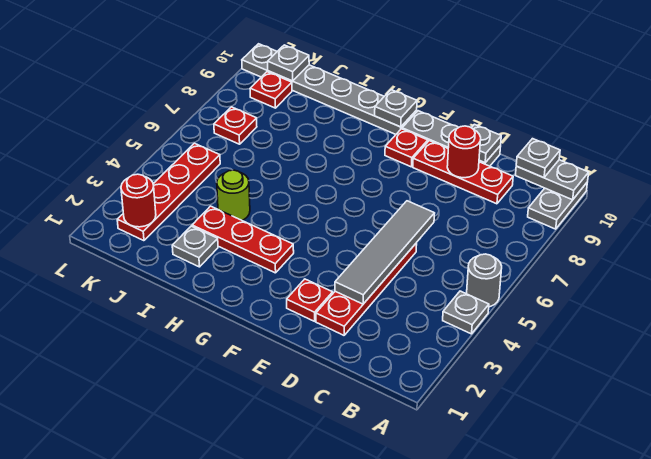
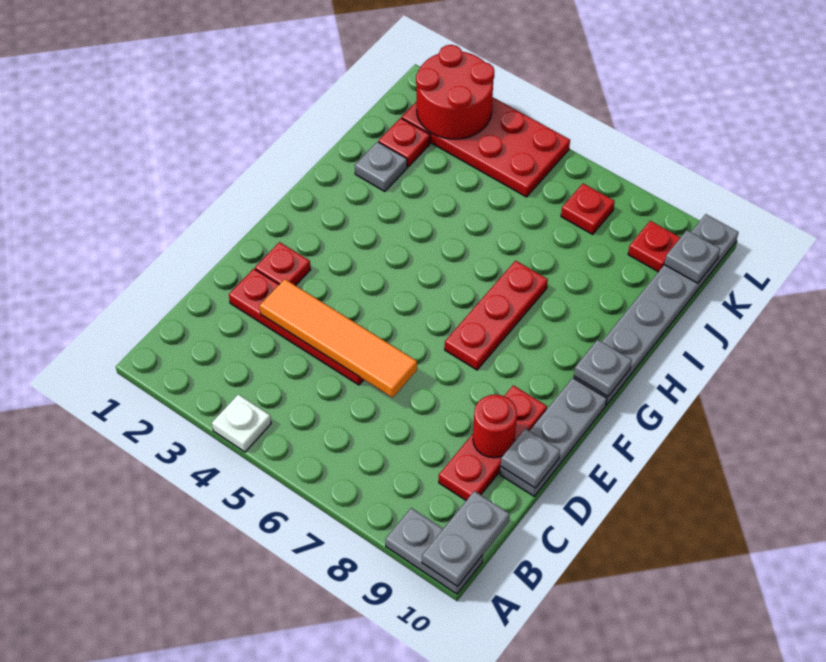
grey plate A4 level 1 -> white plate A4 level 1
grey round brick A5 level 1 -> none
grey plate B10 level 3 -> none
grey tile D3:D6 level 2 -> orange tile D3:D6 level 2
red plate F9 level 1 -> red plate J2 level 1
red plate G3:I3 level 1 -> red plate F7:H7 level 1
lime round brick I4 level 1 -> none
red plate K2:K5 level 1 -> red plate K2:L5 level 1
red round brick K2 level 2 -> red round brick K2:L3 level 2

